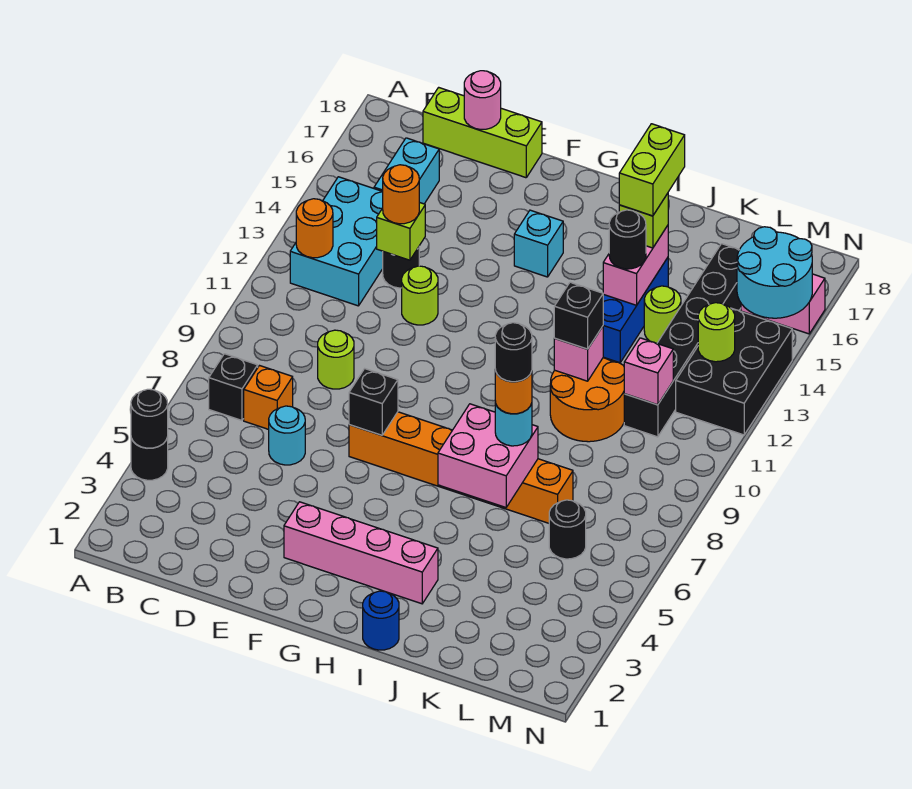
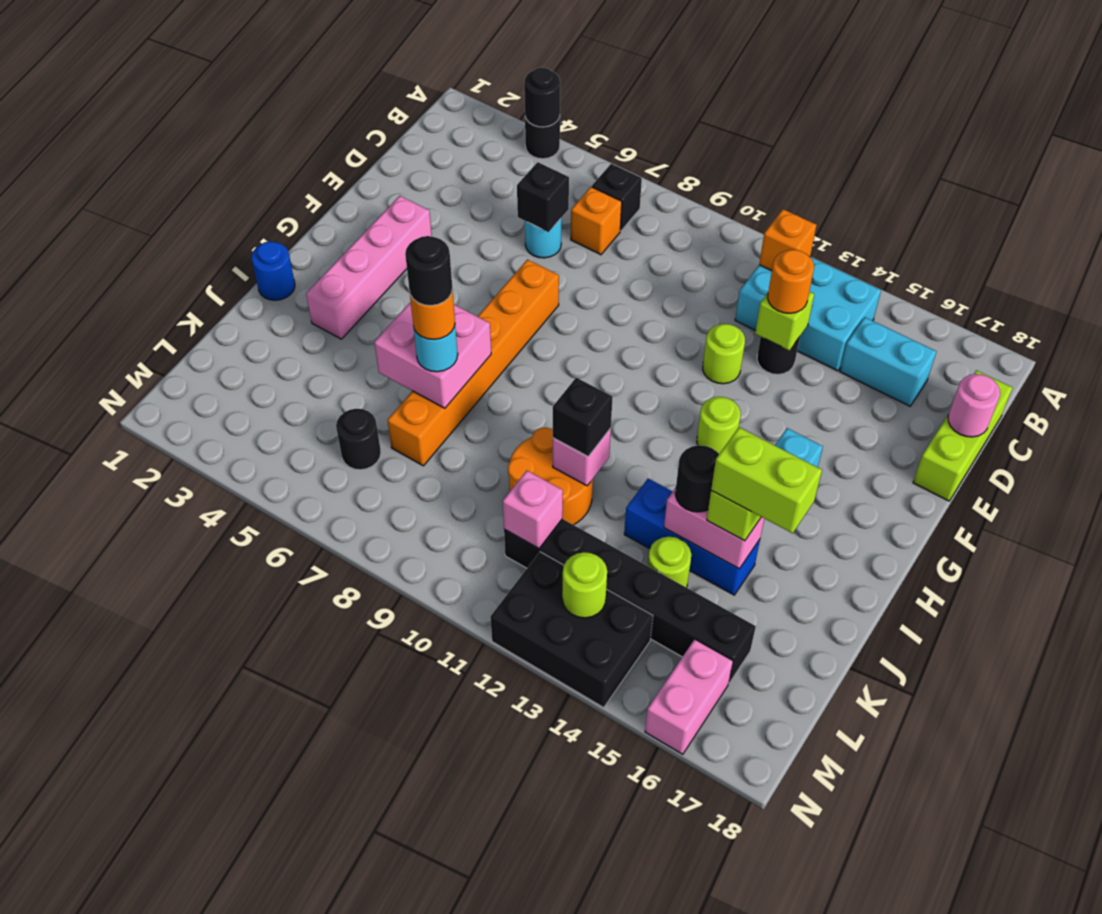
orange round brick B12 level 2 -> orange brick B12 level 2
lime round brick D9 level 1 -> lime round brick G13 level 1
black brick F7 level 2 -> black brick D6 level 2
cyan round brick M15:N16 level 2 -> none

